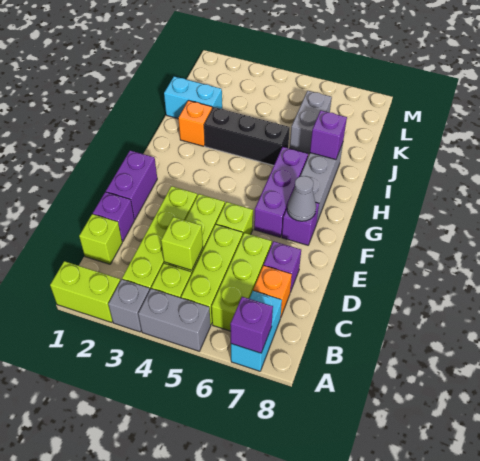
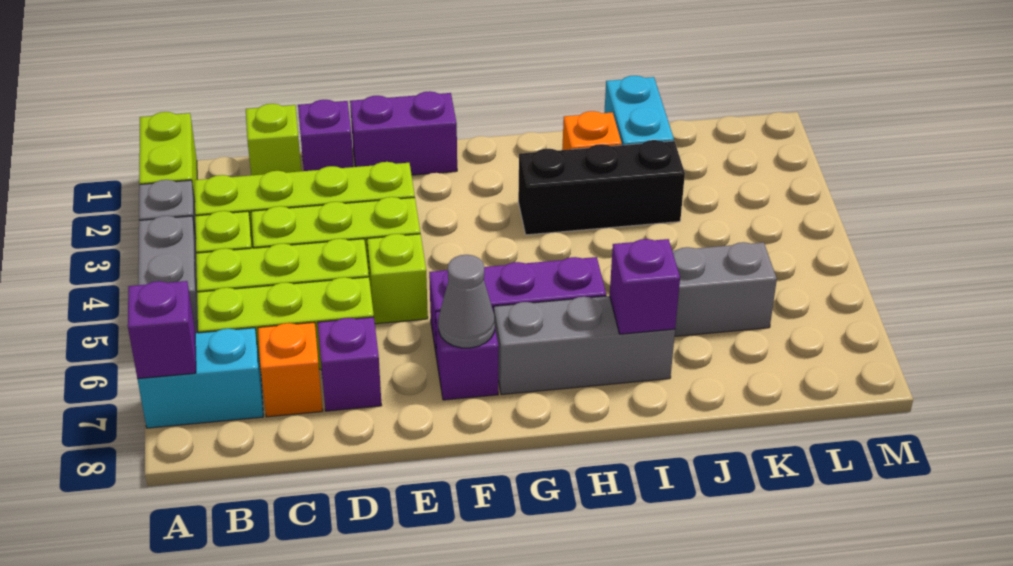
lime brick C4 level 2 -> none
black brick I3:I5 level 1 -> black brick H3:J3 level 1

